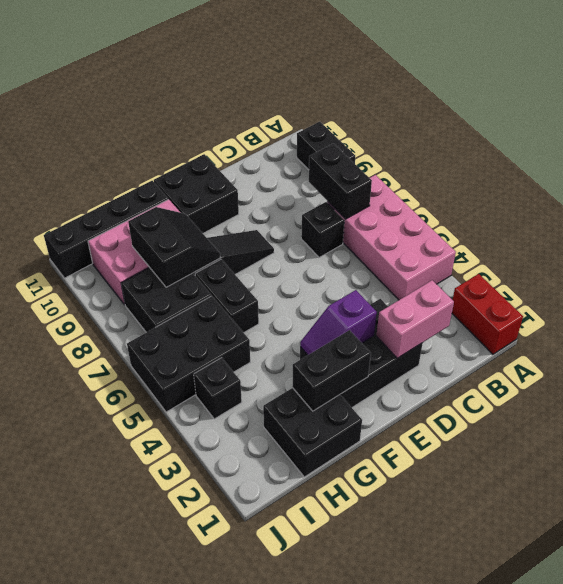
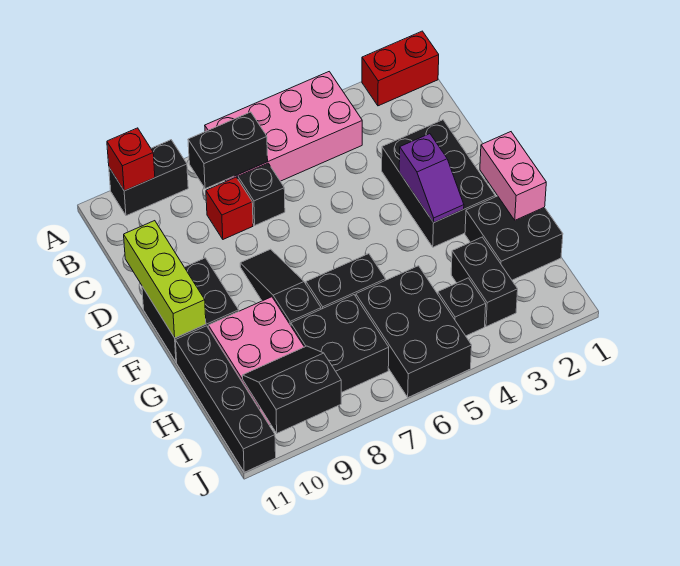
none -> red brick A10 level 2
pink brick C2:D2 level 2 -> pink brick F1:G1 level 2
none -> red brick C8 level 1
none -> lime brick D11:F11 level 2
black brick F2:G2 level 2 -> black brick H3:I3 level 1
black slope G8:H9 level 2 top H -> black slope I9:J10 level 2 top J

